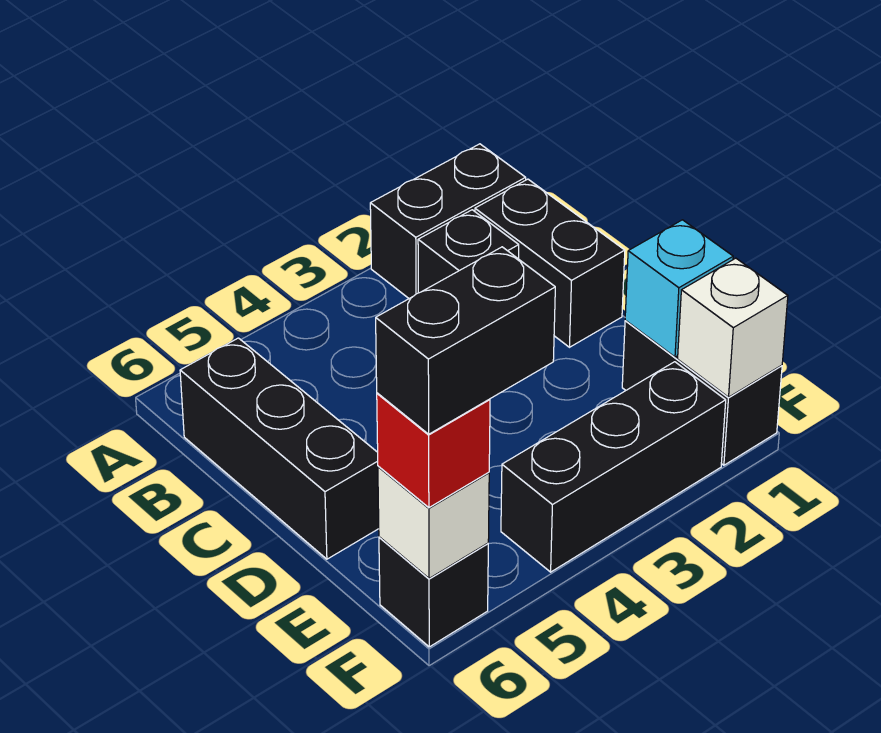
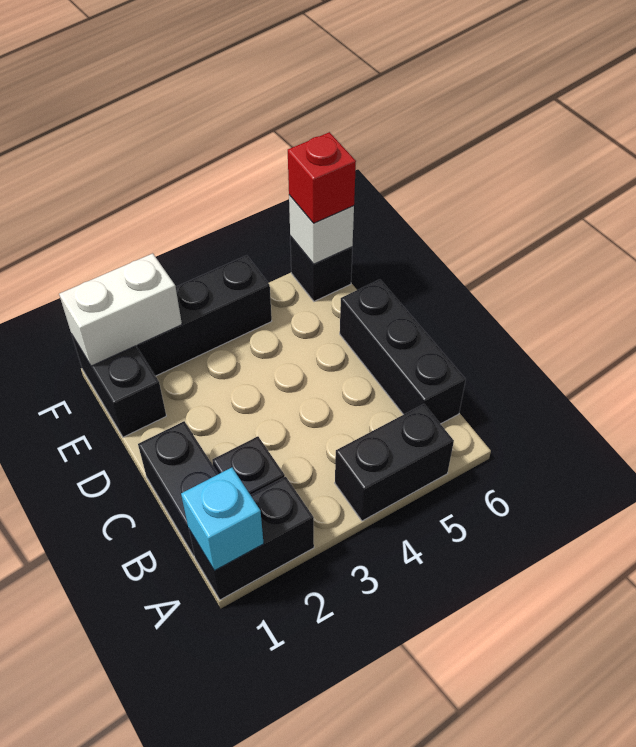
cyan brick E1 level 2 -> cyan brick A1 level 2
white brick F1 level 2 -> white brick F1:F2 level 2
black brick F5:F6 level 4 -> black brick A4:A5 level 1

